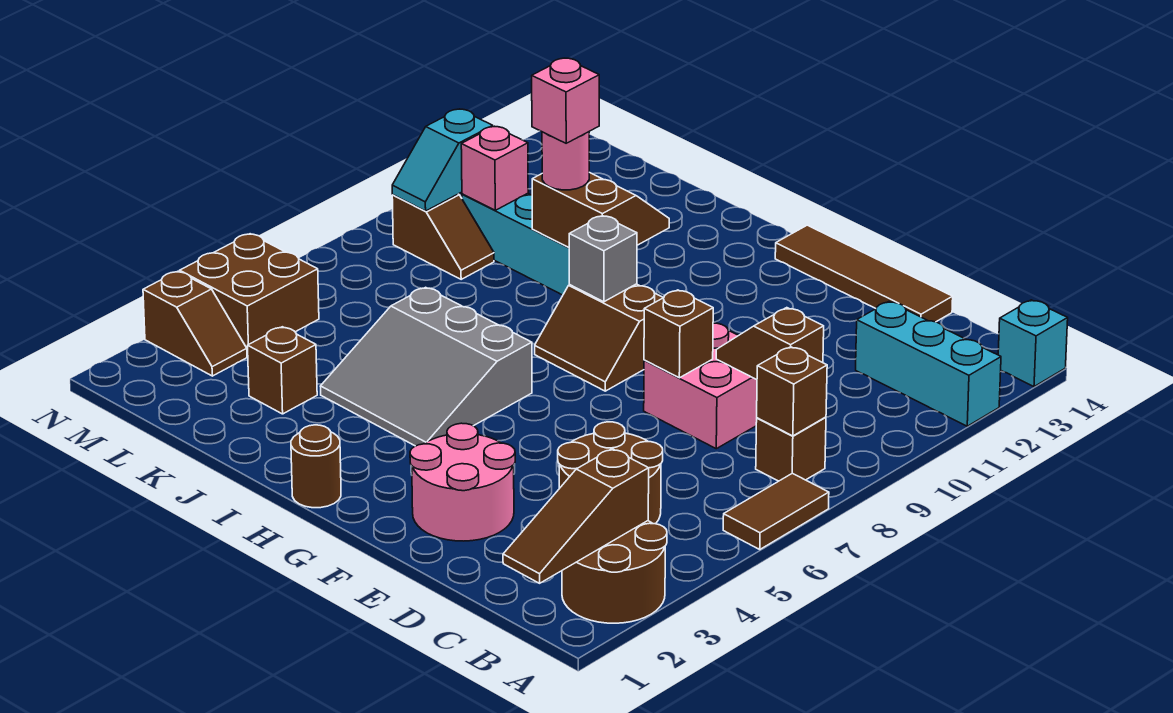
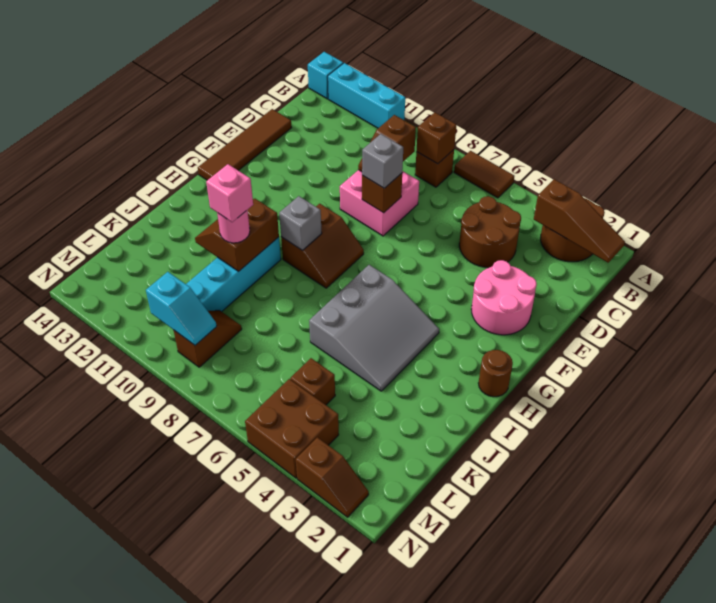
cyan brick A12:C12 level 1 -> cyan brick A11:A13 level 1
none -> grey brick E8 level 3
brown brick K3 level 1 -> brown brick L5 level 1
pink brick L10 level 2 -> none
brown slope M3:N3 level 1 top N -> brown slope N2:N3 level 1 top 3

